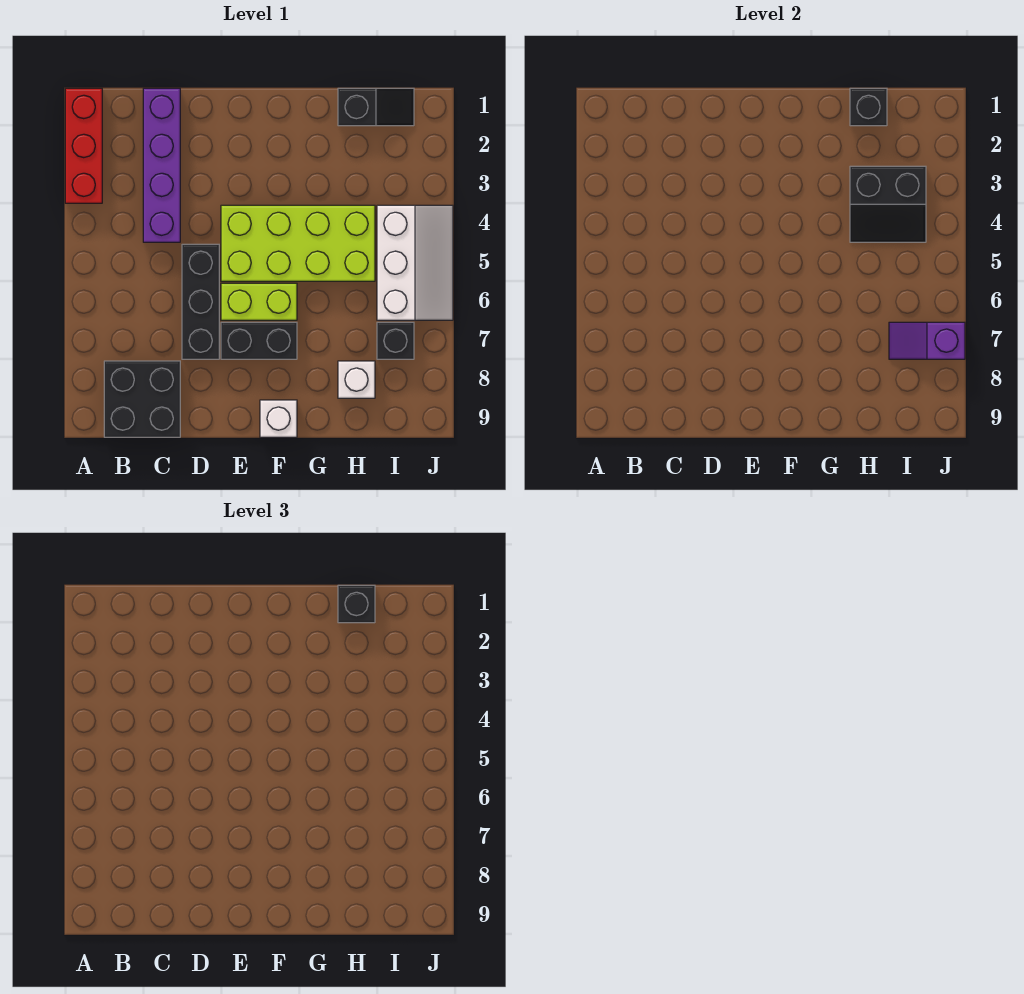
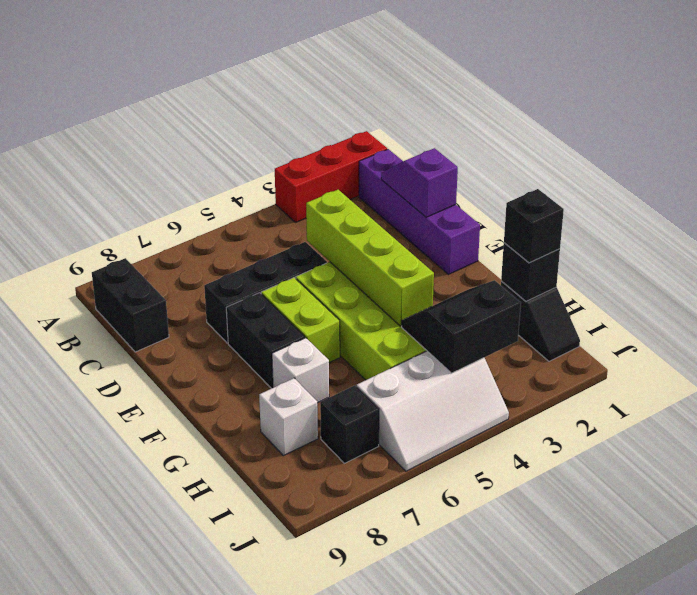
black brick B8:C9 level 1 -> black brick B9:C9 level 1
purple brick C1:C4 level 1 -> purple brick B1:E1 level 1
none -> lime brick D4:G4 level 2
white brick F9 level 1 -> white brick G7 level 1
black slope H3:I4 level 2 top 3 -> black slope H3:I4 level 2 top I
purple slope I7:J7 level 2 top J -> purple slope C1:D1 level 2 top D

